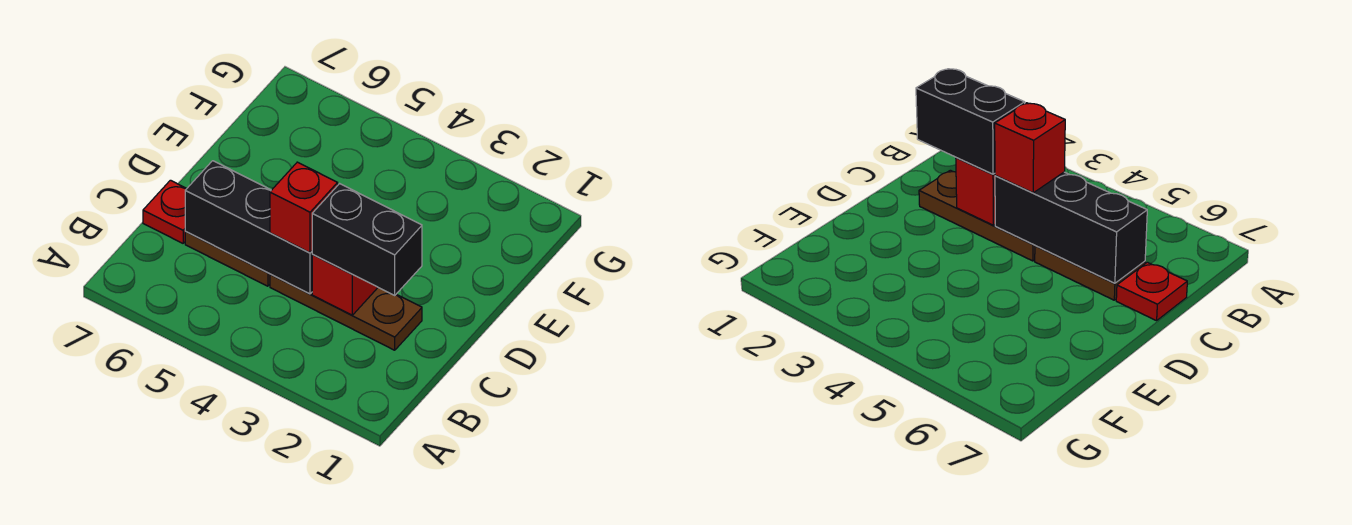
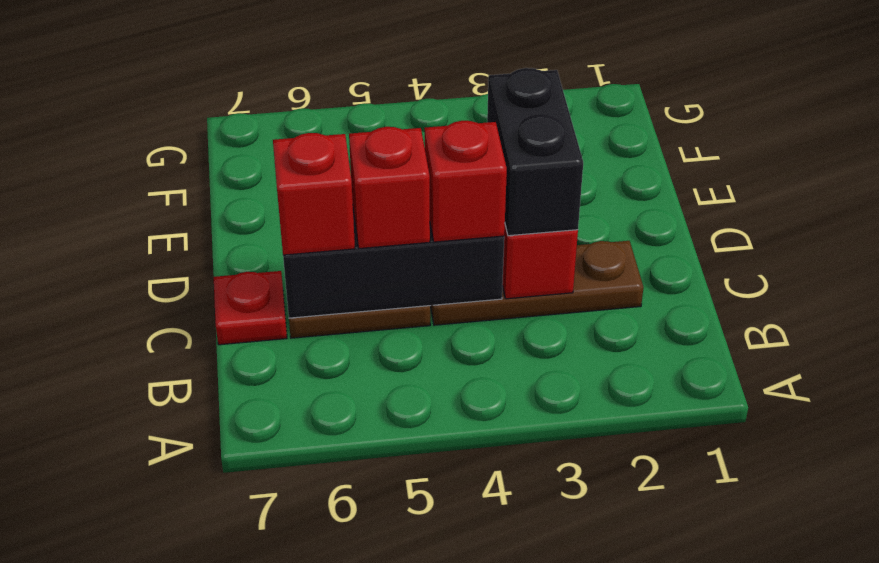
black brick C2:C3 level 3 -> black brick C3:D3 level 3
none -> red brick C5 level 3
none -> red brick C6 level 3

